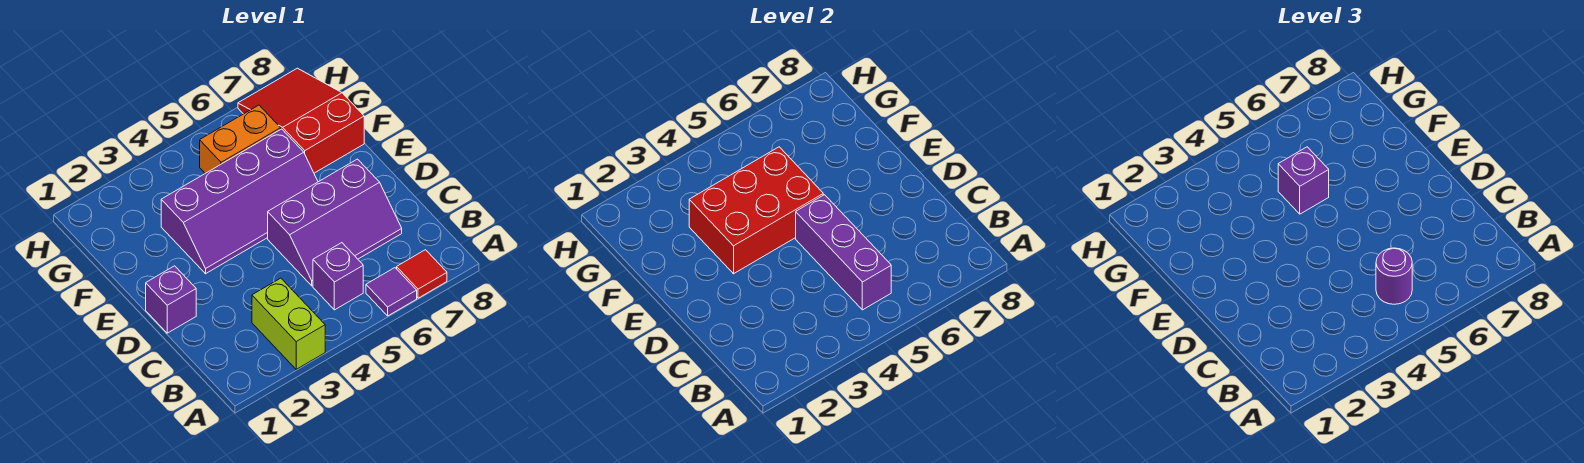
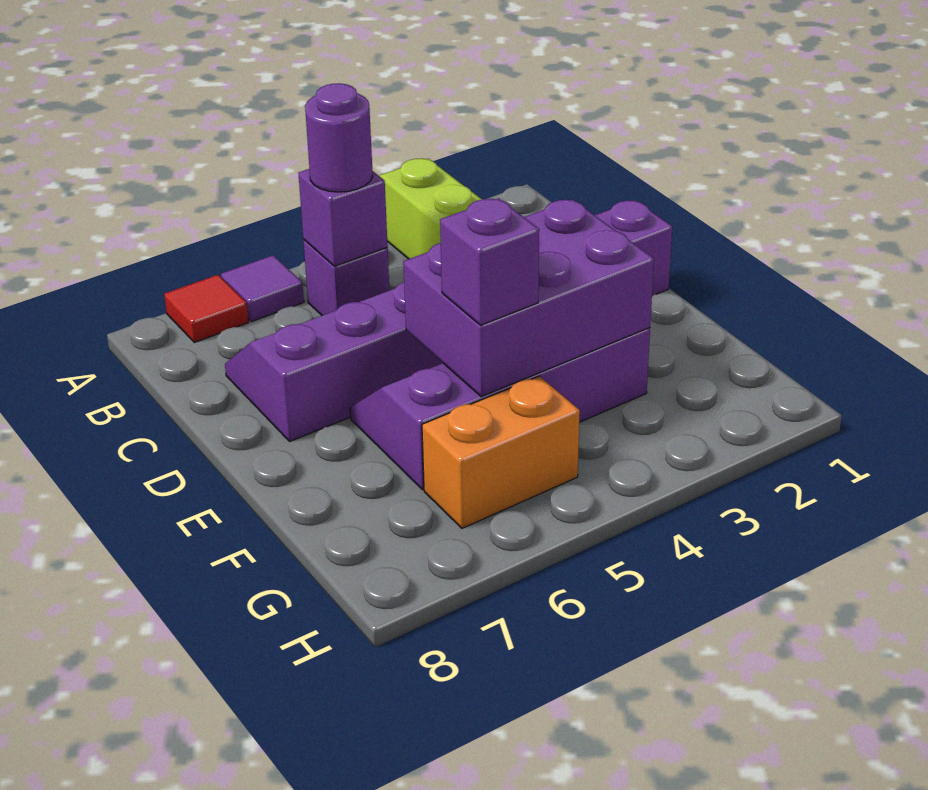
purple brick B5:D5 level 2 -> purple brick B5 level 2
red brick E3:F5 level 2 -> purple brick E3:F5 level 2
red slope F7:H8 level 1 top F -> none

